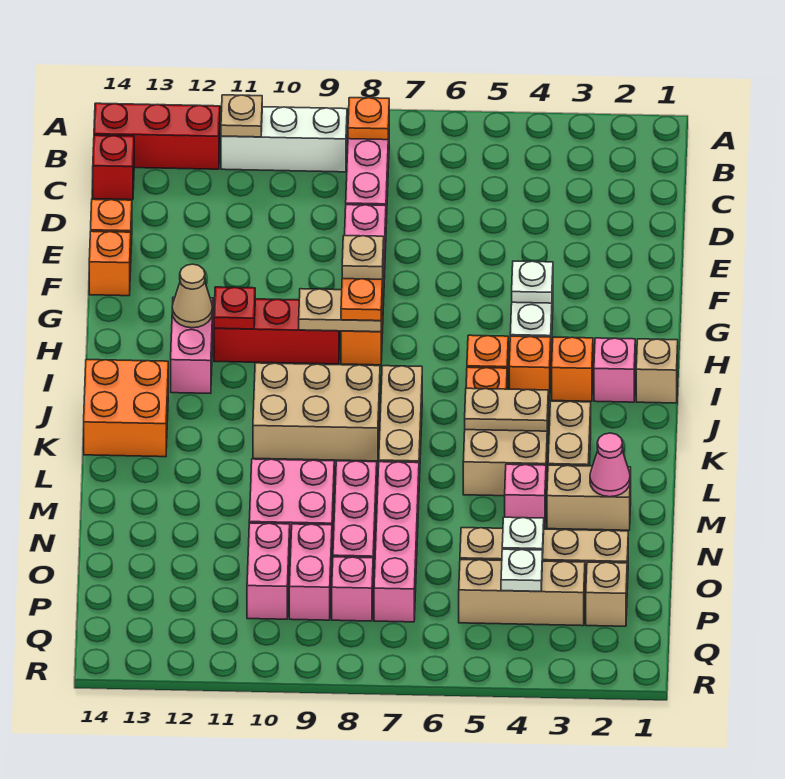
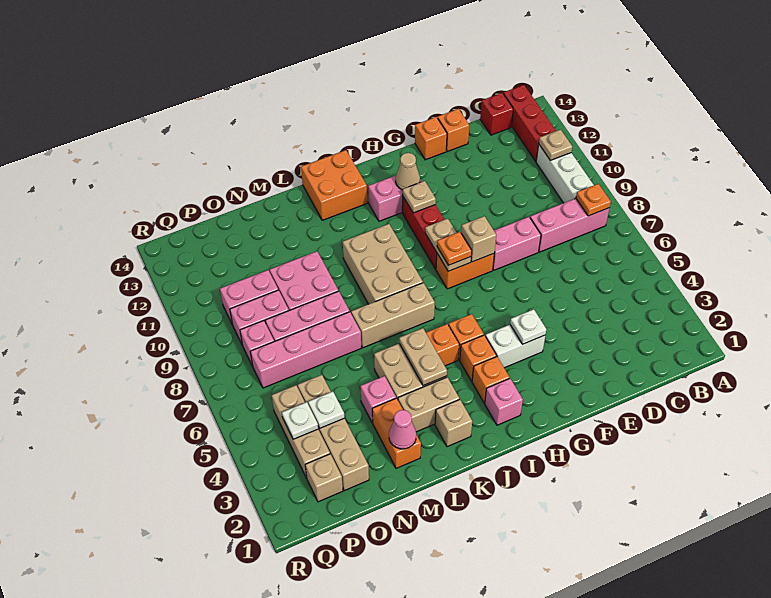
red plate H11 level 2 -> tan plate H11 level 2
tan brick I1 level 1 -> tan brick K2 level 1
tan brick M2:M3 level 1 -> orange brick M2:M3 level 1

